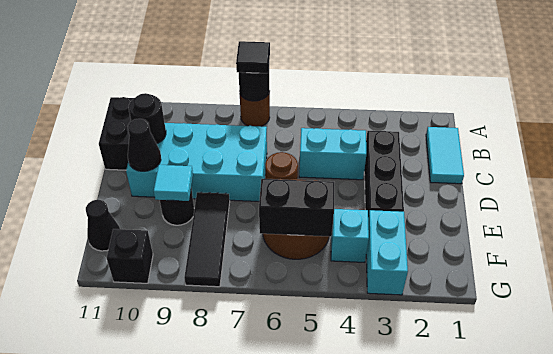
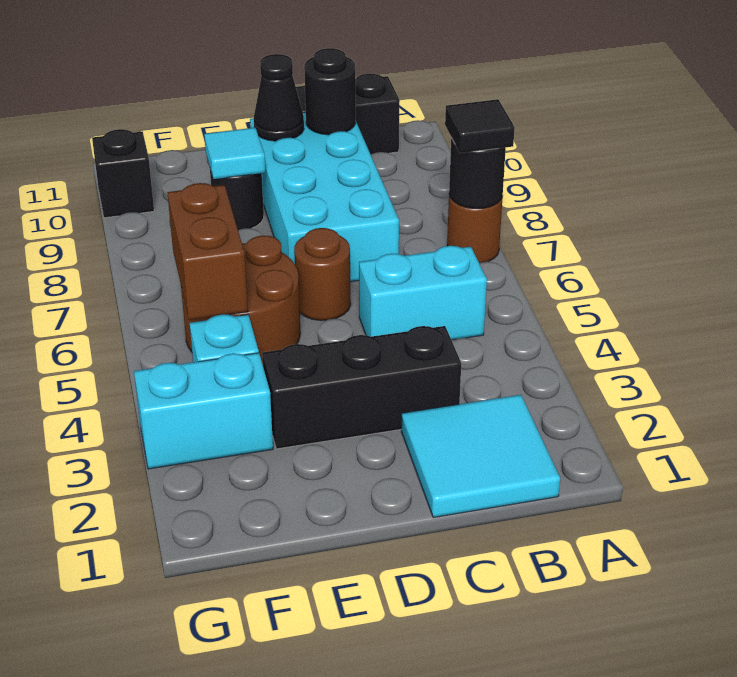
cyan tile B1:C1 level 1 -> cyan tile B1:C2 level 1
cyan brick C4:C5 level 1 -> cyan brick B5:C5 level 1
black tile E8:G8 level 1 -> none
black brick F5:F6 level 2 -> brown brick F5:F6 level 2
black cone F11 level 1 -> none

